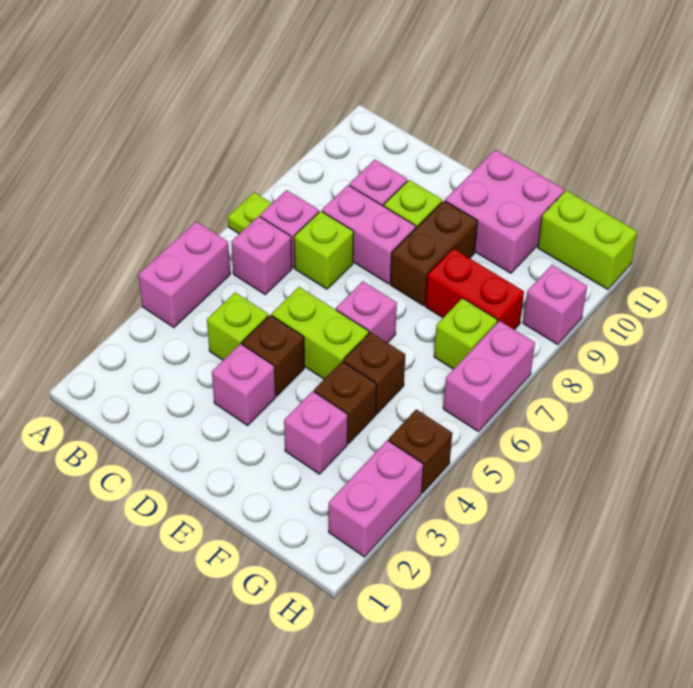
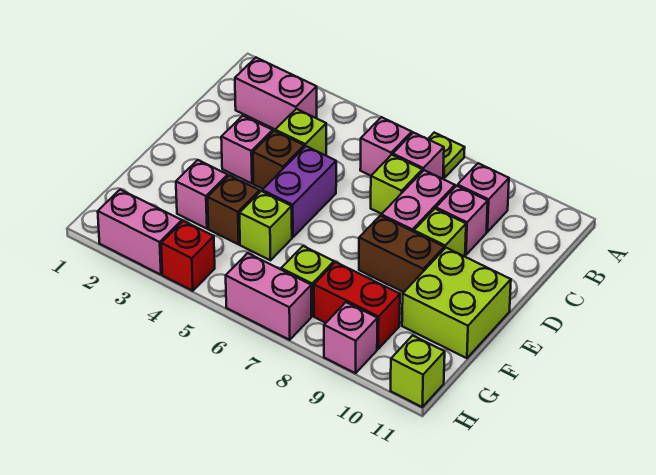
pink brick A4:A5 level 1 -> pink brick B2:B3 level 1
lime brick D5:E5 level 1 -> purple brick D5:E5 level 1
pink brick E6 level 1 -> pink brick B9 level 1
pink brick E10:F11 level 1 -> lime brick E10:F11 level 1
brown brick F5 level 1 -> lime brick F5 level 1
red brick F8:G8 level 1 -> red brick G8:G9 level 1
lime brick G11:H11 level 1 -> lime brick H11 level 1
brown brick H4 level 1 -> red brick H4 level 1

